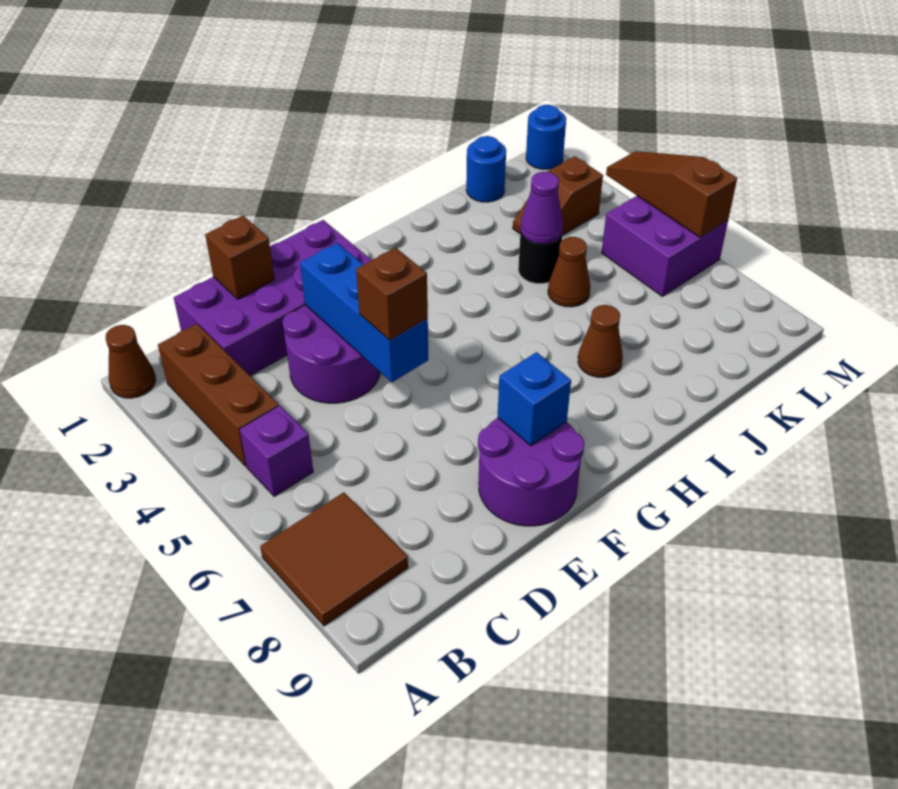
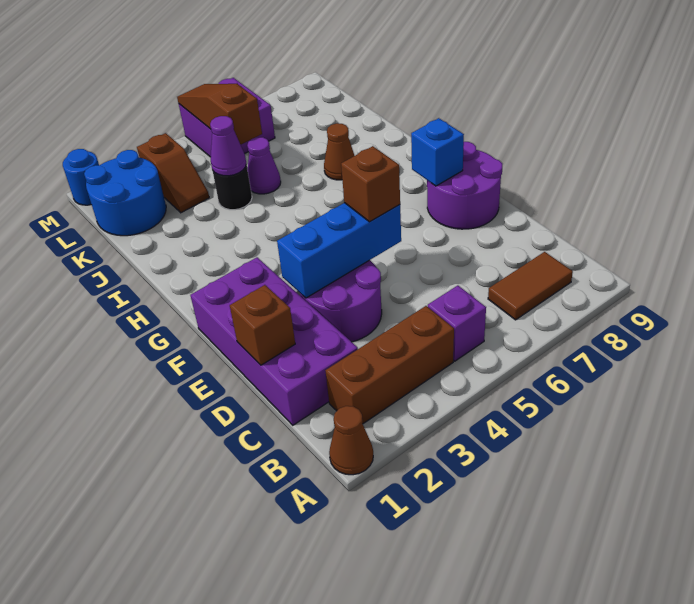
brown tile A7:B8 level 1 -> brown tile B7:B8 level 1
brown cone J5 level 1 -> purple cone J5 level 1
blue round brick K1 level 1 -> blue round brick K1:L2 level 1
brown slope M4:M6 level 2 top 6 -> brown slope K5:M5 level 2 top K

